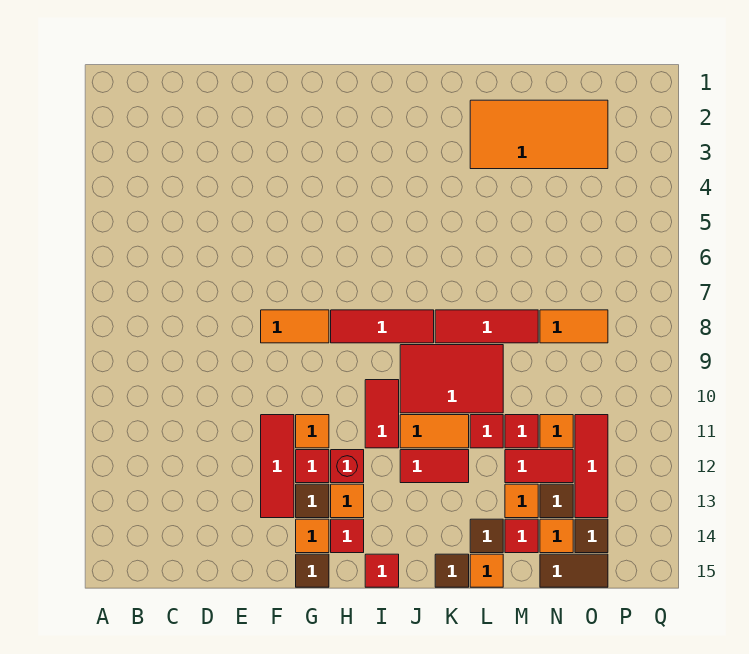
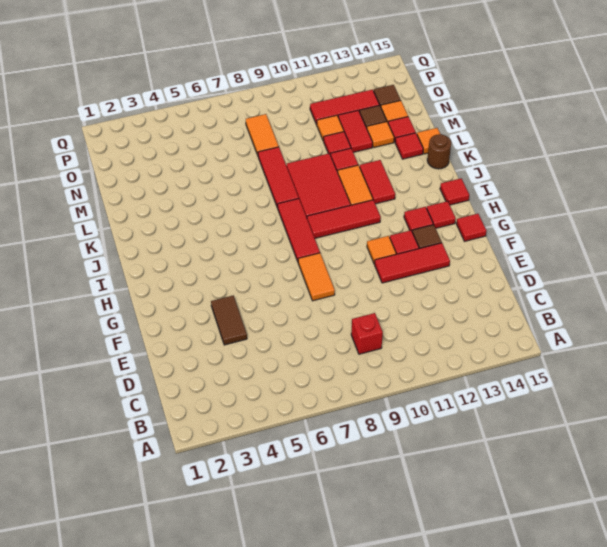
orange tile G14 level 1 -> none
brown tile G15 level 1 -> red tile G15 level 1
red brick H12 level 1 -> red brick C9 level 1
orange tile H13 level 1 -> red tile H13 level 1
red tile I10:I11 level 1 -> red tile I9:I11 level 1
brown tile K15 level 1 -> brown round brick K15 level 1
orange tile L2:O3 level 1 -> none
brown tile L14 level 1 -> red tile L14 level 1
brown tile N15:O15 level 1 -> brown tile E4:F4 level 1

